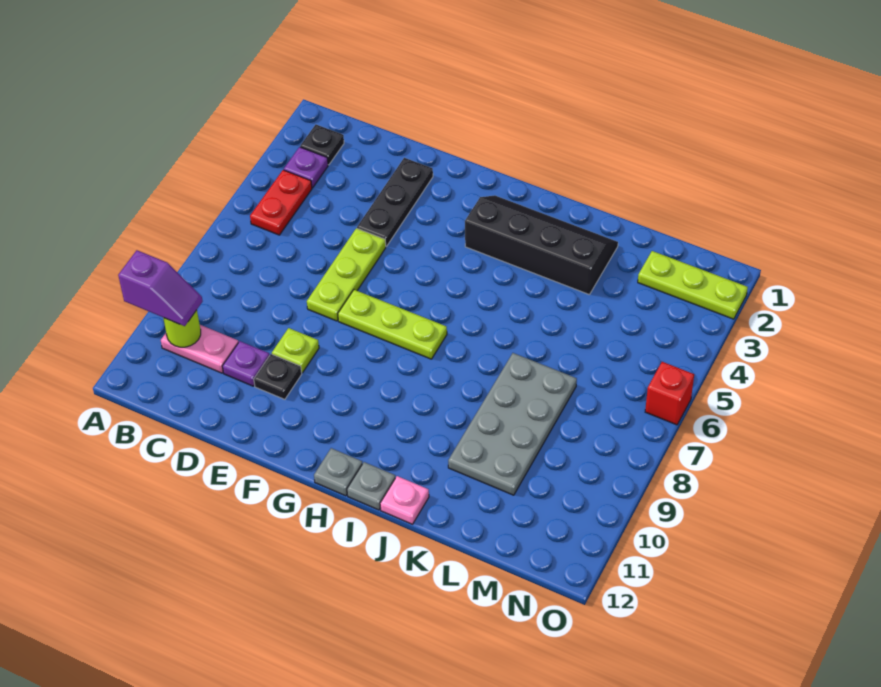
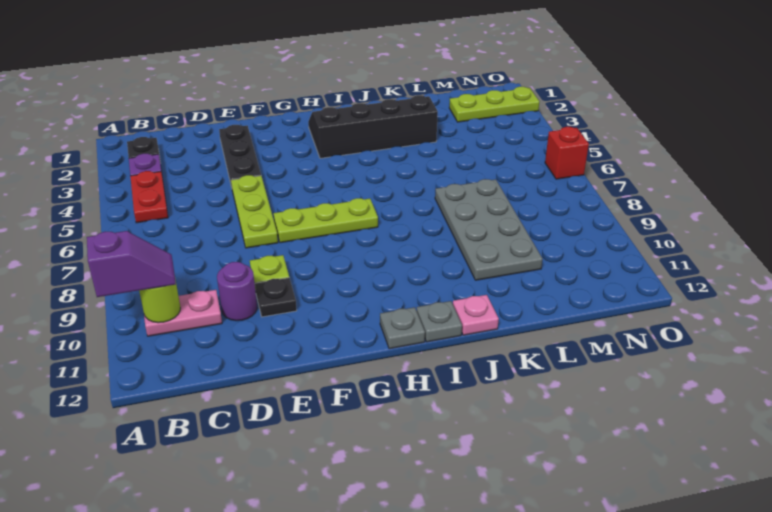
purple plate D10 level 1 -> purple round brick D10 level 1

